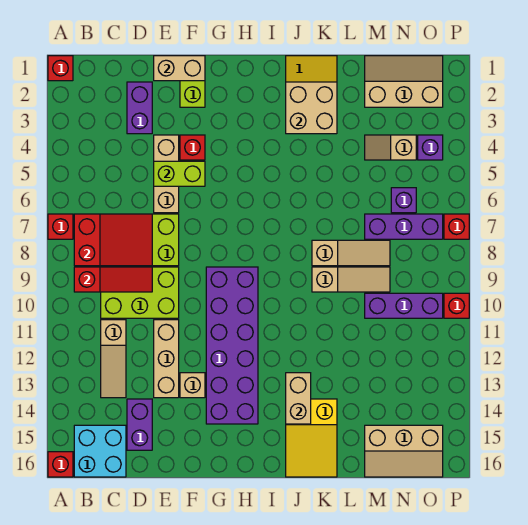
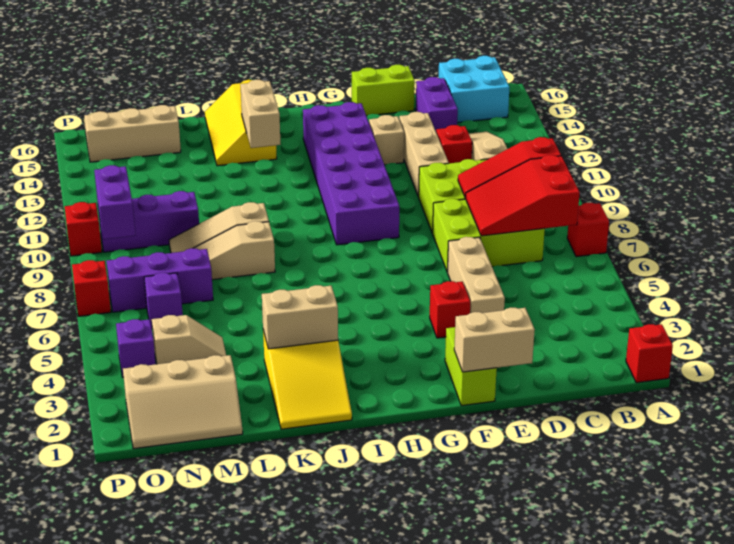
red brick A16 level 1 -> red brick D12 level 1
purple brick D2:D3 level 1 -> purple brick O9:O10 level 2
lime brick E5:F5 level 2 -> lime brick E16:F16 level 1
tan brick J2:K3 level 2 -> tan brick J3:K3 level 2
yellow slope J14:K16 level 1 top 14 -> yellow slope J14:K16 level 1 top J

